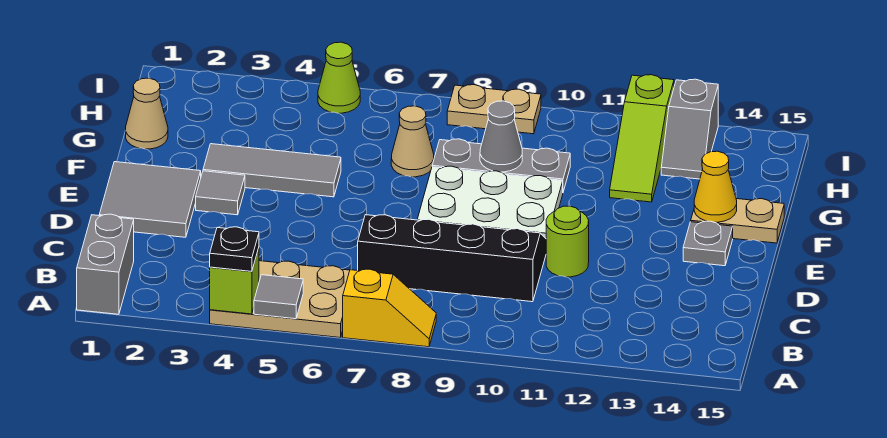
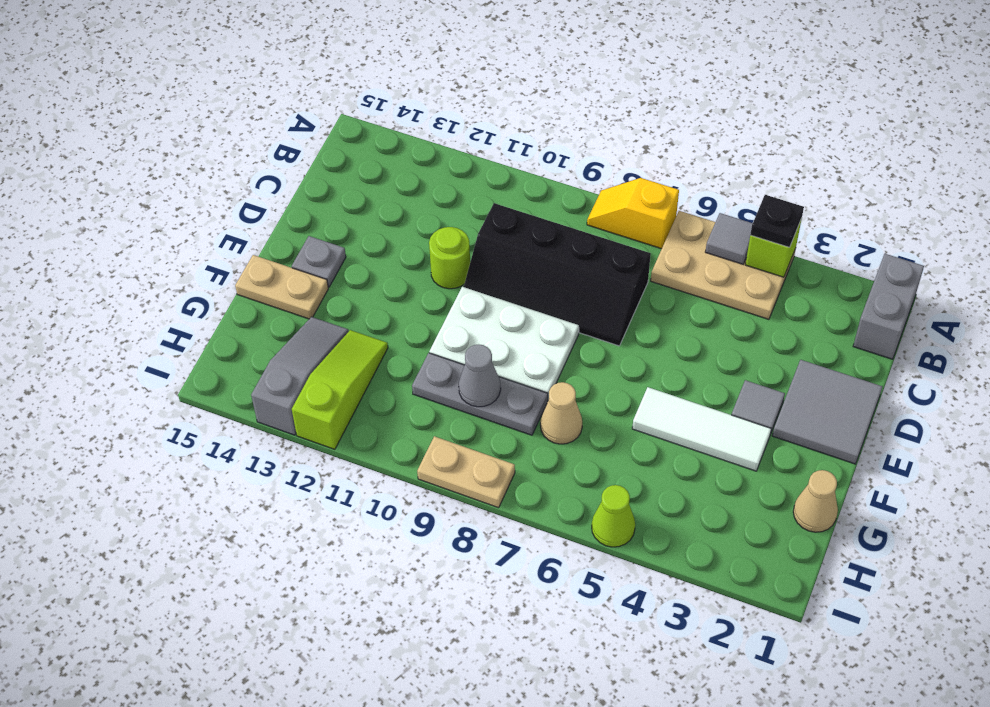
grey tile F3:F5 level 1 -> white tile F3:F5 level 1
yellow cone F14 level 2 -> none
grey slope H13:I13 level 1 top I -> grey slope G13:I13 level 1 top I

